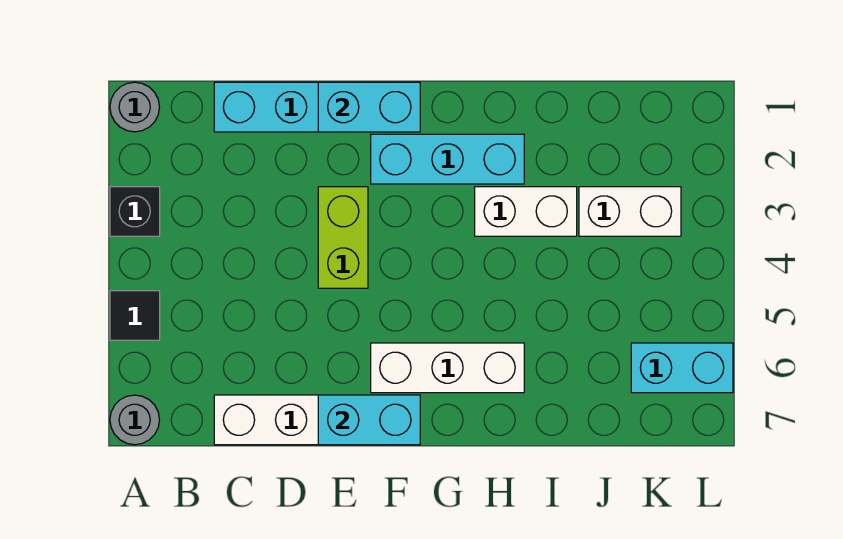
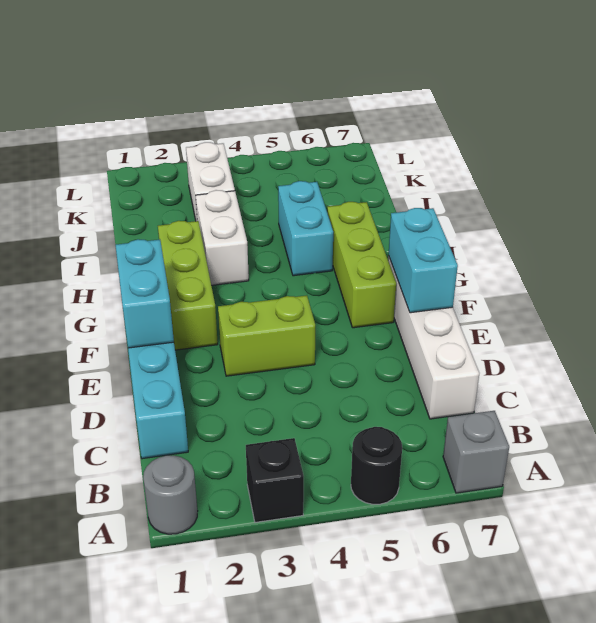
black tile A5 level 1 -> black round brick A5 level 1
grey round brick A7 level 1 -> grey brick A7 level 1
cyan brick F2:H2 level 1 -> lime brick F2:H2 level 1
white brick F6:H6 level 1 -> lime brick F6:H6 level 1
cyan brick K6:L6 level 1 -> cyan brick H5:I5 level 1

